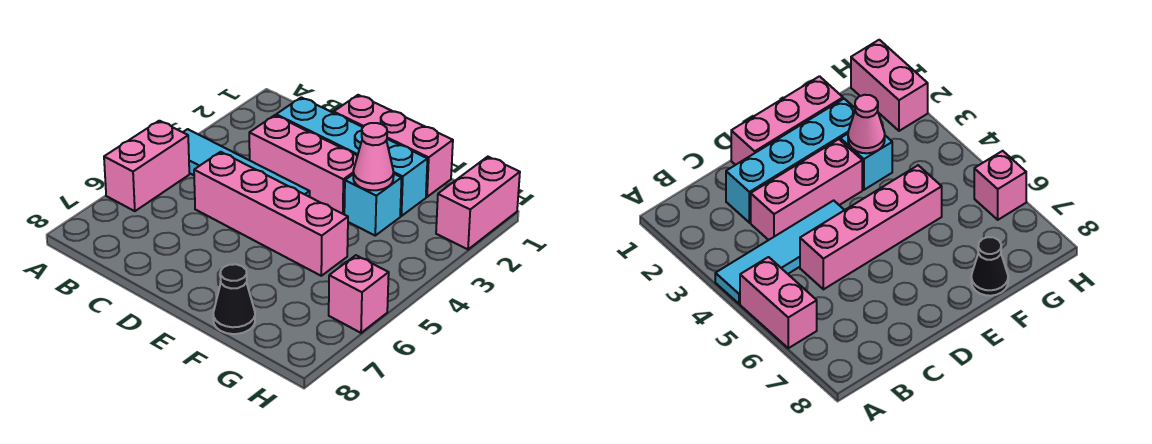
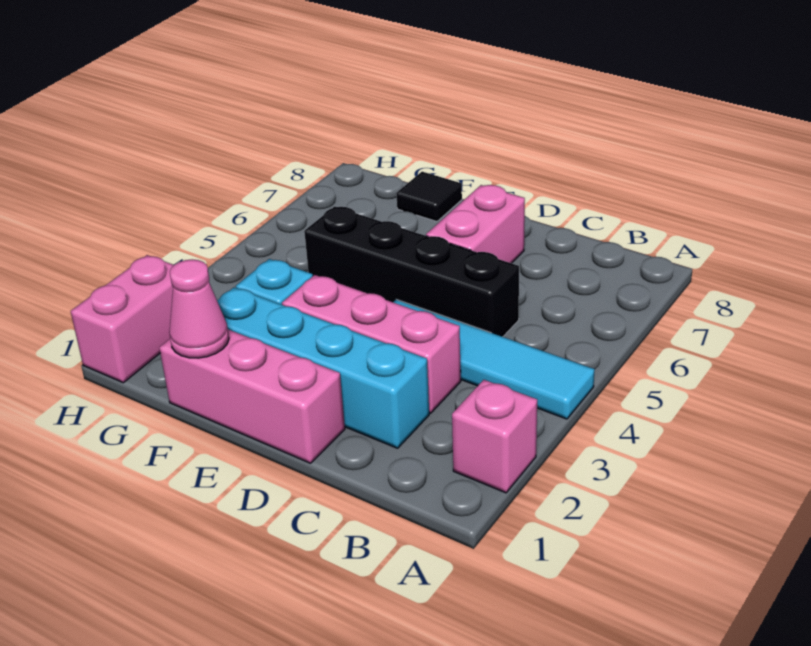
pink brick A5:A6 level 1 -> pink brick D6:D7 level 1
pink brick C5:F5 level 1 -> black brick C5:F5 level 1
pink cone F3 level 2 -> pink cone F1 level 2
black cone F8 level 1 -> black tile F8 level 1
pink brick H6 level 1 -> pink brick A2 level 1

